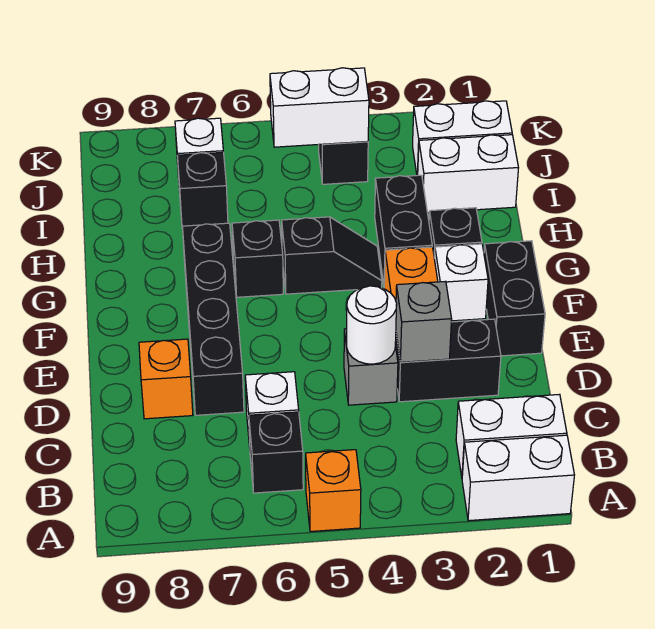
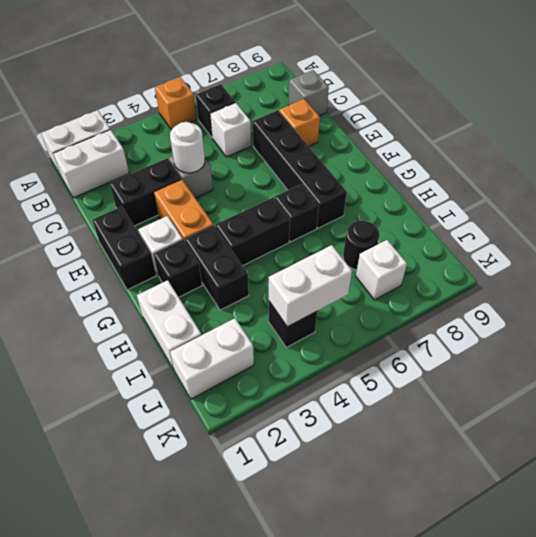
grey brick D3 level 2 -> grey brick C9 level 1
black slope G4:G5 level 1 top 5 -> black brick G4:G5 level 1
white brick I1:I2 level 1 -> white brick H1:I1 level 1
black brick I7 level 1 -> black round brick I7 level 1

